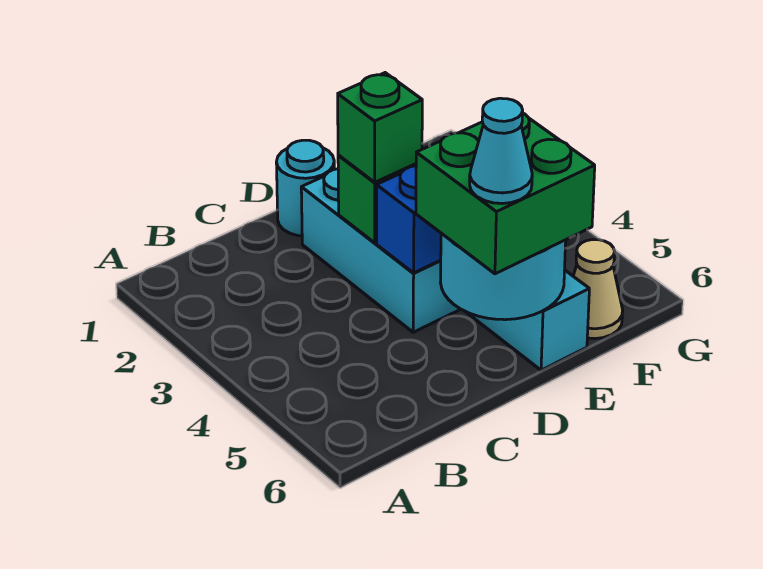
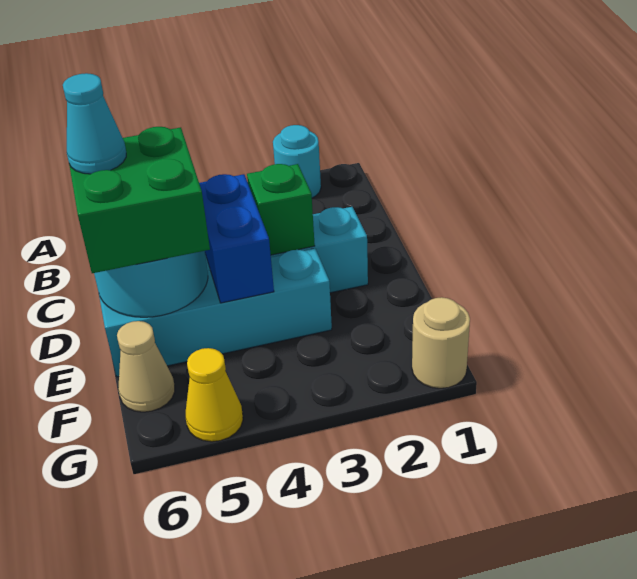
cyan round brick D1 level 1 -> cyan round brick A2 level 1
green brick D3 level 3 -> none
none -> tan round brick G1 level 1
none -> yellow cone G5 level 1

